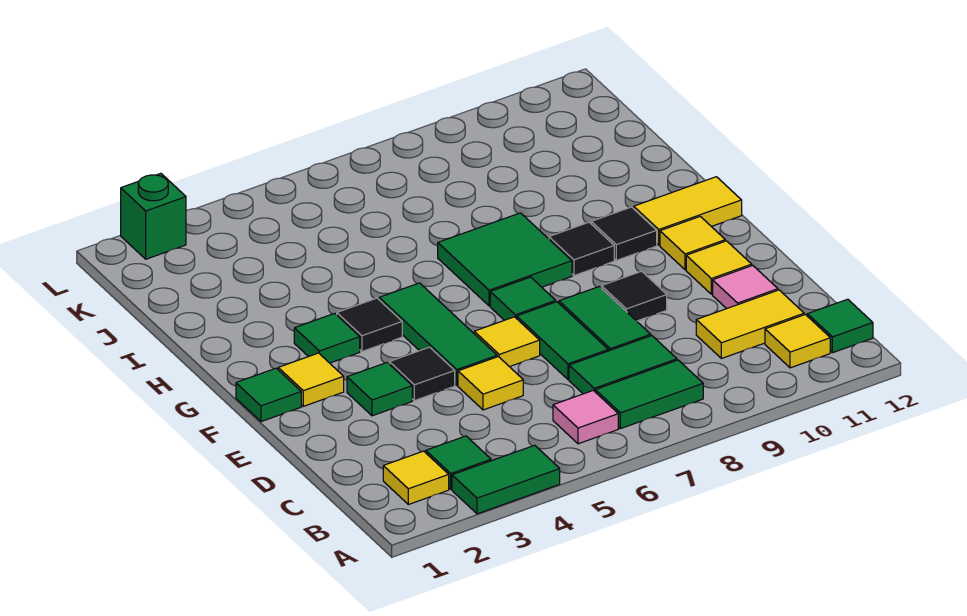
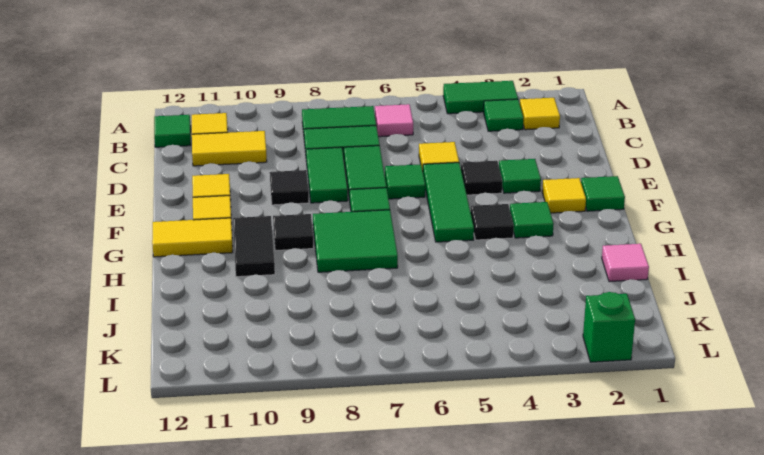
pink tile D11 level 1 -> pink tile I1 level 1
yellow tile E6 level 1 -> green tile E6 level 1
black tile G10 level 1 -> black tile G10:H10 level 1

